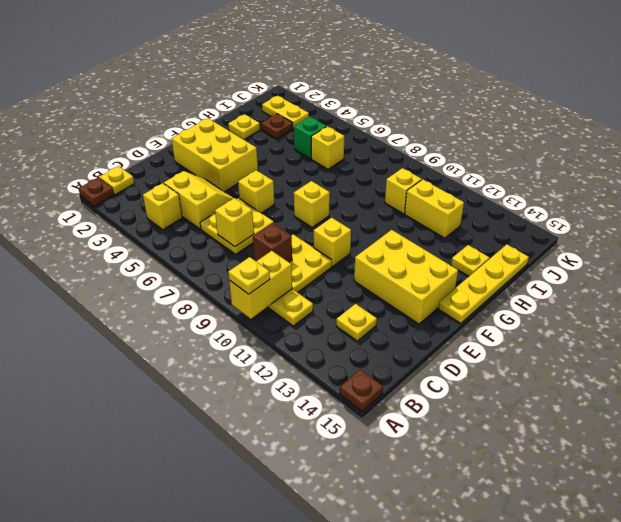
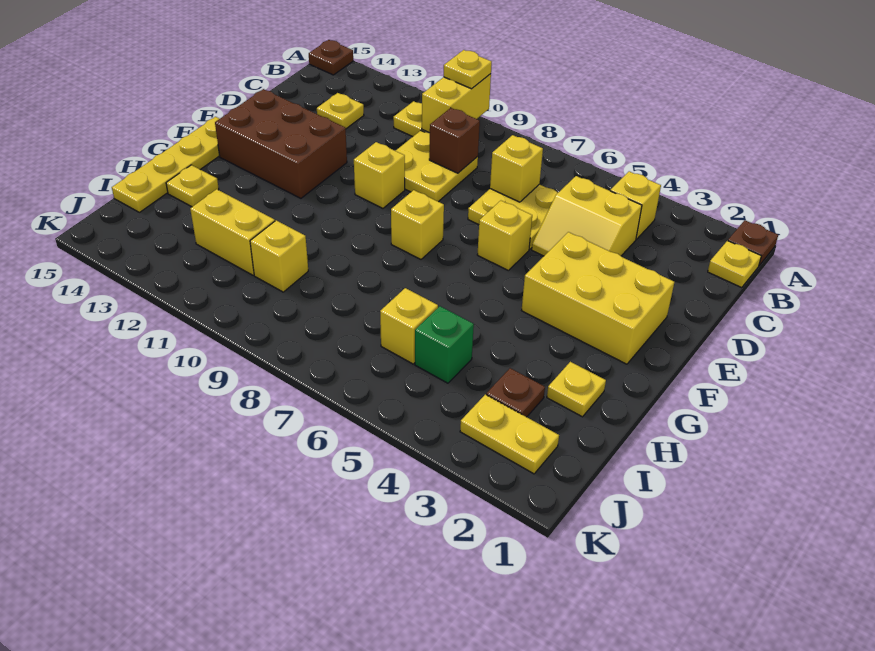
yellow brick E12:F14 level 1 -> brown brick E12:F14 level 1

